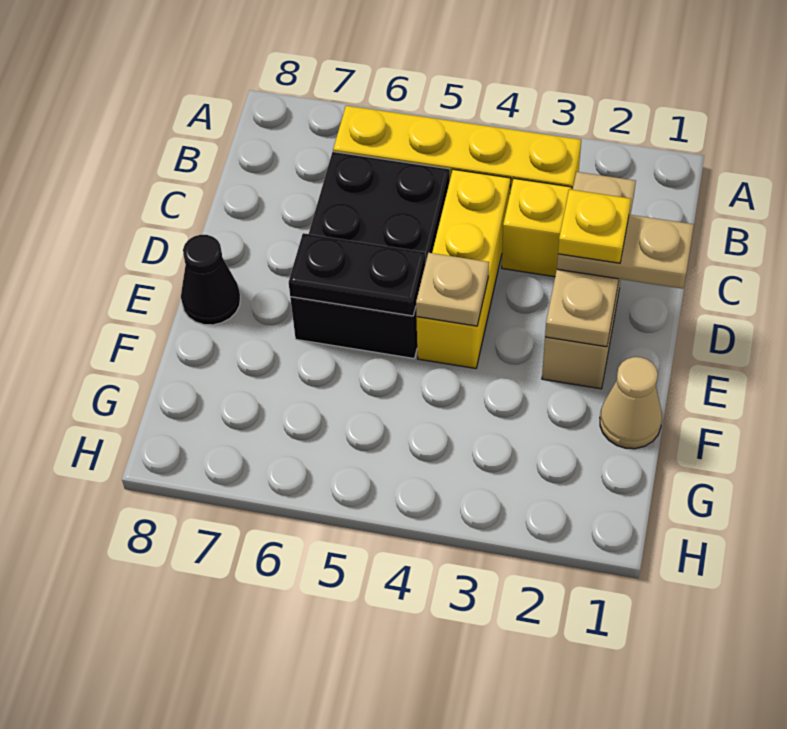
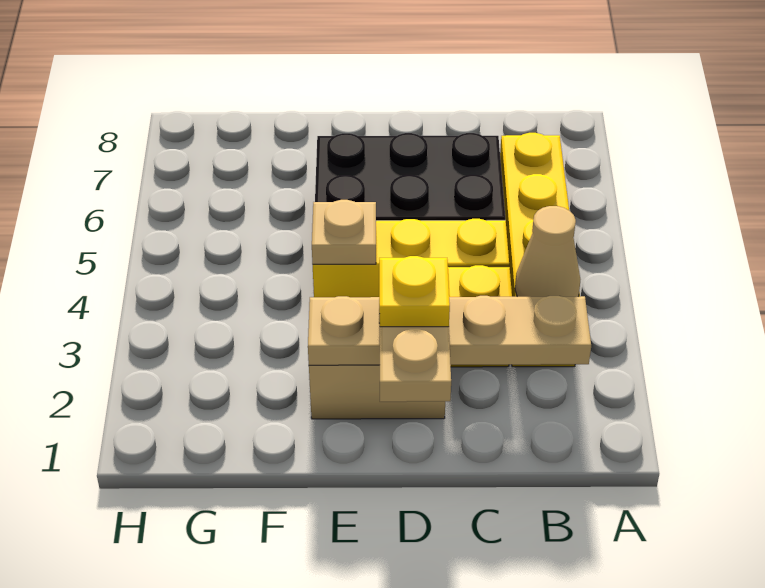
tan plate C2:E2 level 2 -> tan plate B2:E2 level 2
black plate E5:E6 level 2 -> none
black cone E8 level 1 -> none
tan cone F1 level 1 -> tan cone B3 level 2

